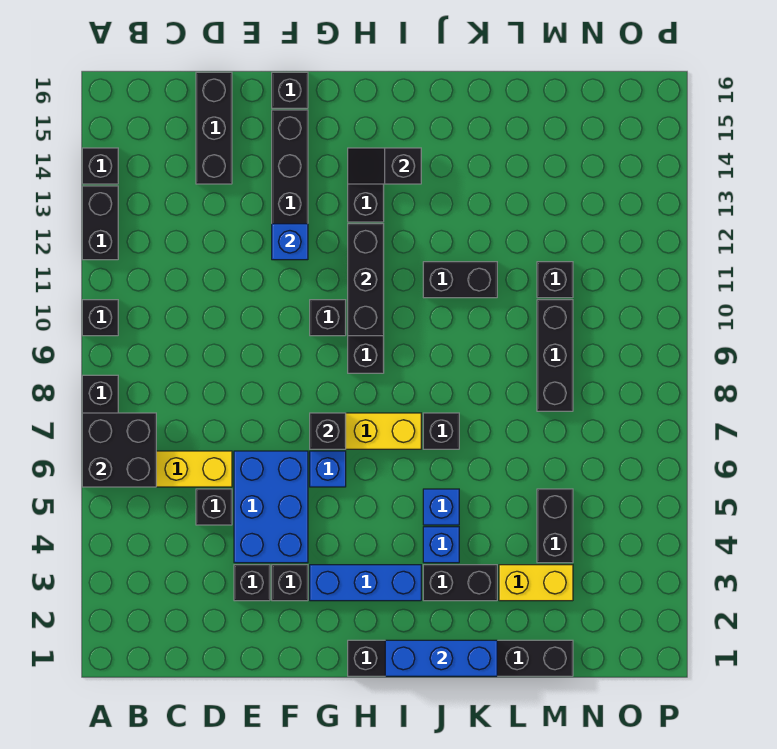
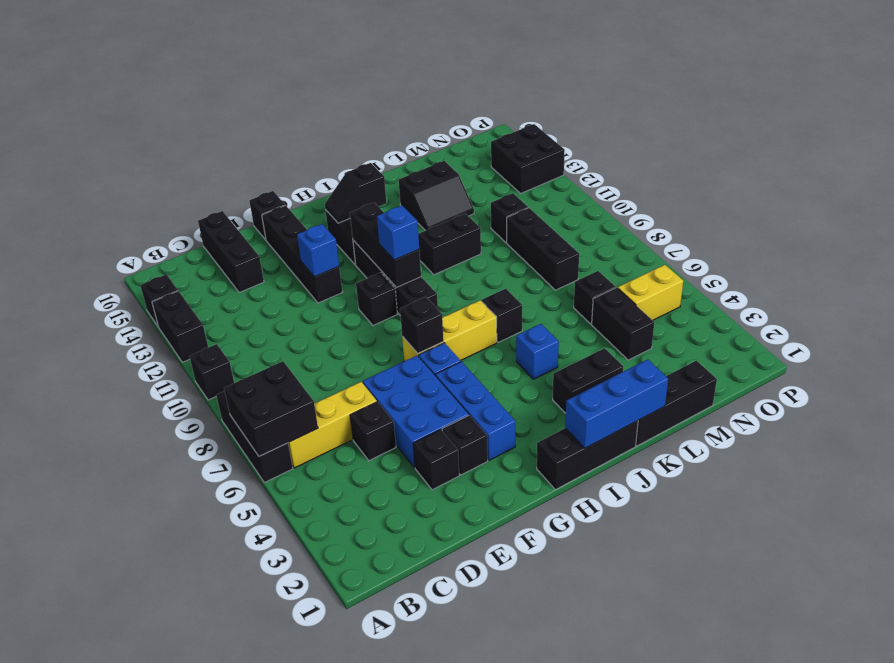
blue brick G3:I3 level 1 -> blue brick G3:G5 level 1
blue brick J4 level 1 -> blue brick H10 level 3
none -> black slope K13:L14 level 1 top 14
yellow brick L3:M3 level 1 -> yellow brick N5:O5 level 1
none -> black brick M6 level 1
none -> black brick O13:P14 level 1

